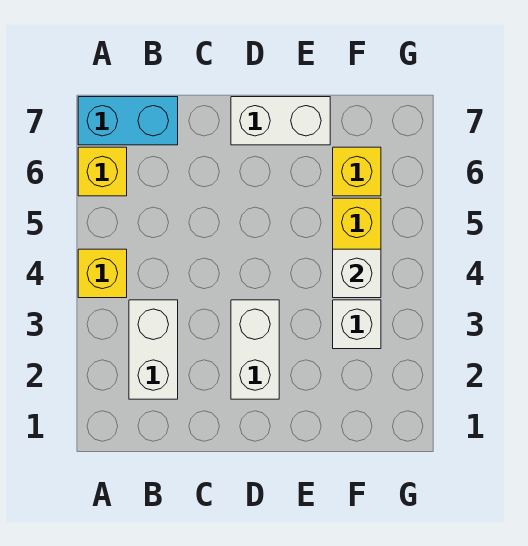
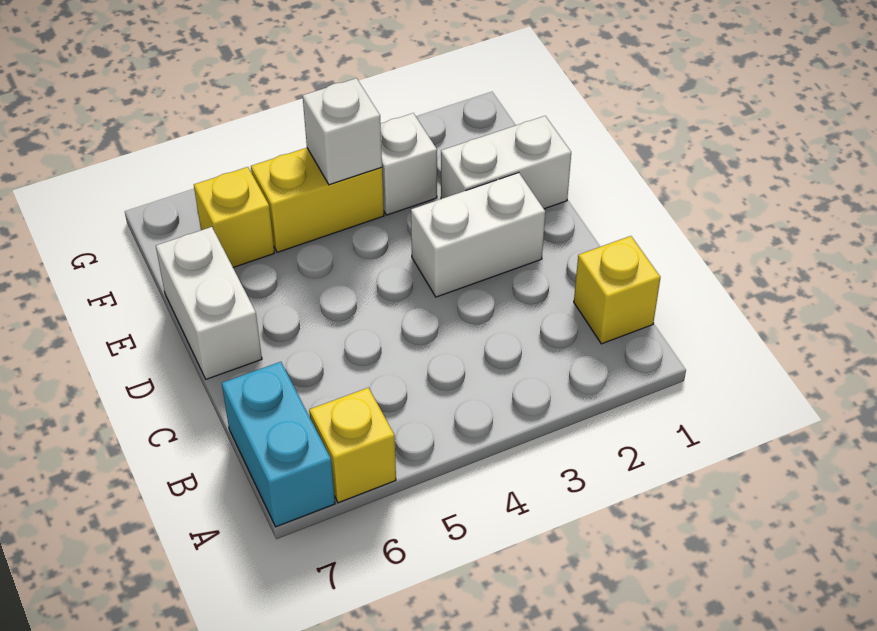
yellow brick A4 level 1 -> yellow brick B1 level 1
white brick B2:B3 level 1 -> white brick E1:E2 level 1

